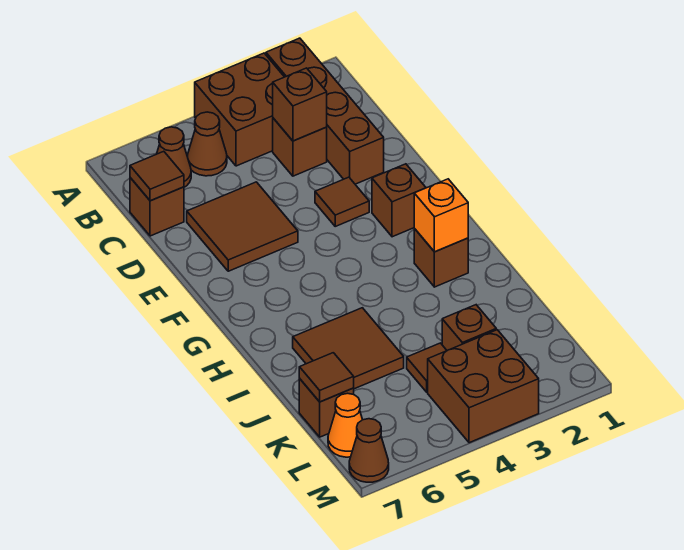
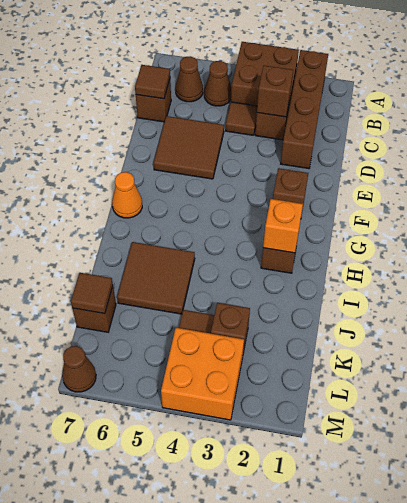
brown tile E3 level 1 -> brown tile C4 level 1
brown brick L3:M4 level 1 -> orange brick L3:M4 level 1
orange cone L7 level 1 -> orange cone G7 level 1

